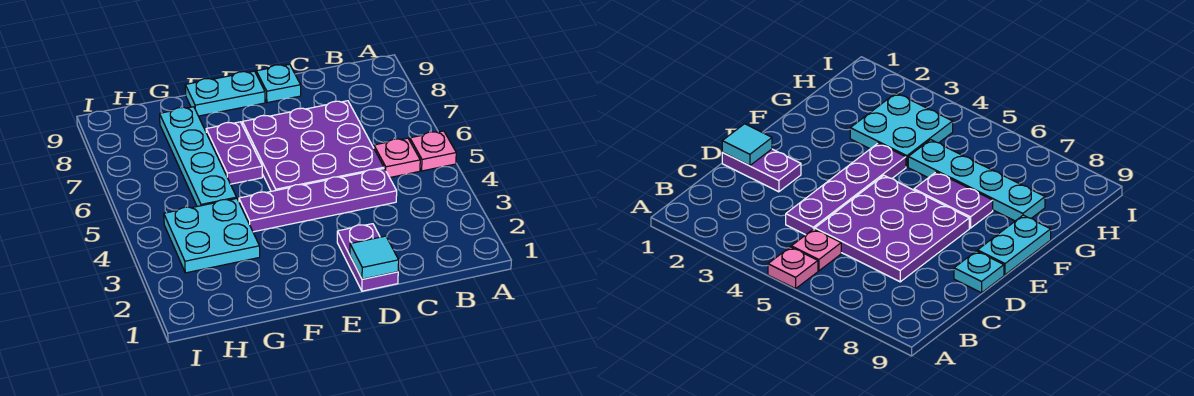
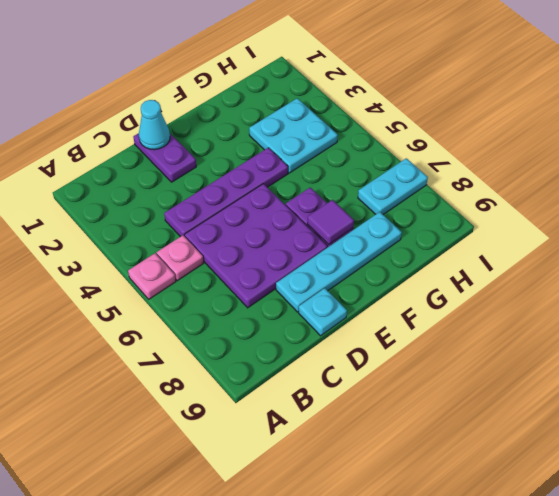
cyan tile D1 level 2 -> cyan cone D1 level 2
cyan plate E9:F9 level 1 -> cyan plate H7:I7 level 1
none -> purple tile F7 level 2
cyan plate G5:G8 level 1 -> cyan plate D8:G8 level 1

